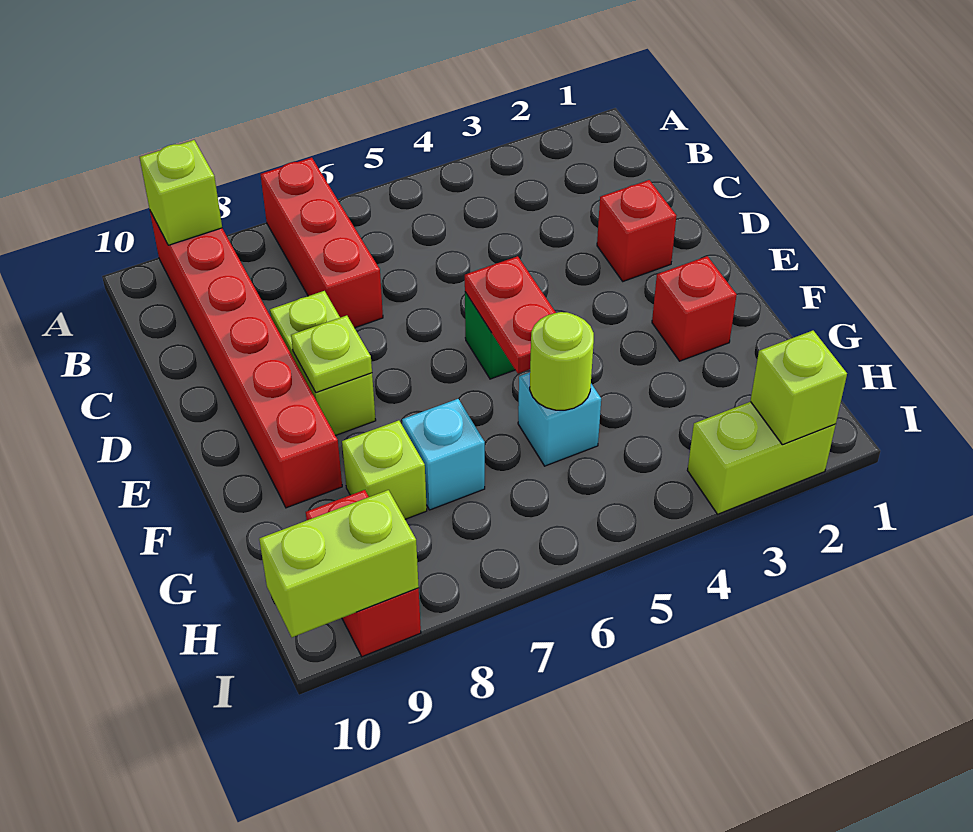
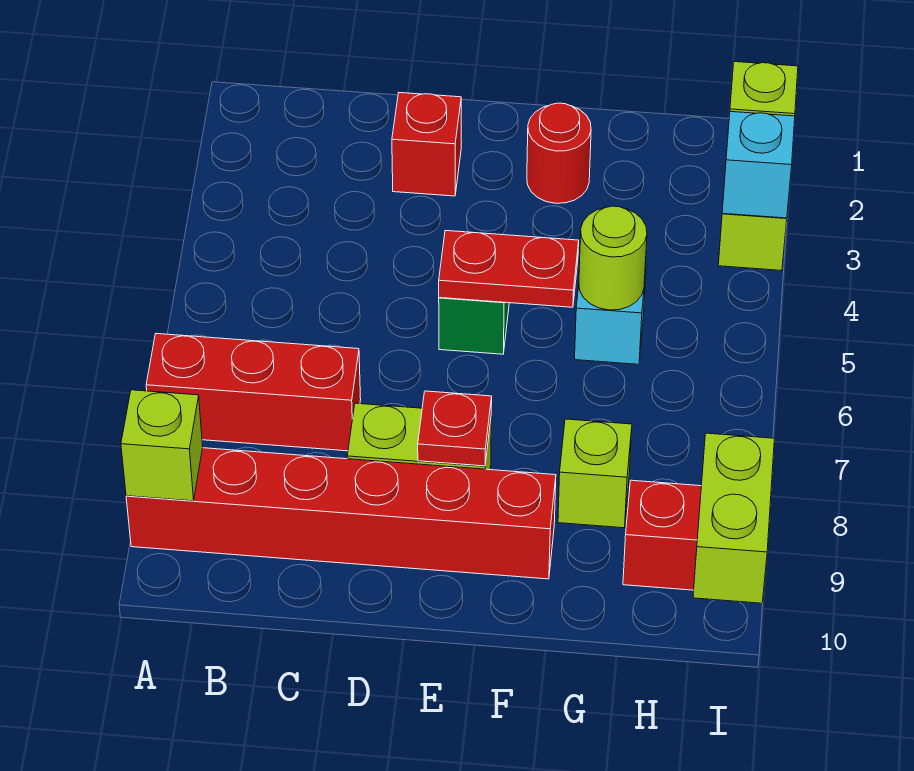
lime plate E8 level 2 -> red plate E8 level 2
red brick F2 level 1 -> red round brick F2 level 1
cyan brick G7 level 1 -> cyan brick I3 level 2

